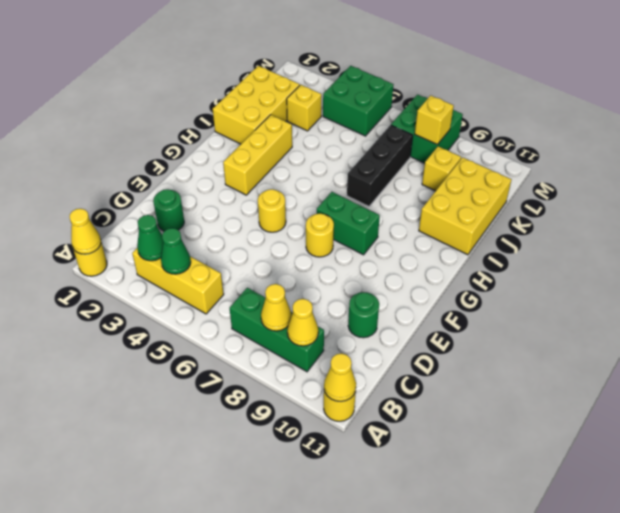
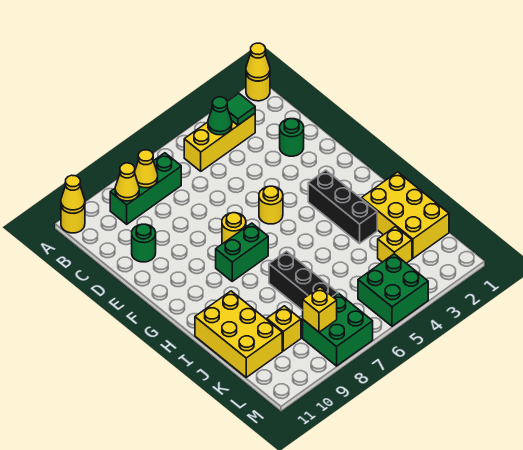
green cone B3 level 2 -> green tile B3 level 2
yellow brick G3:I3 level 1 -> black brick G3:I3 level 1

